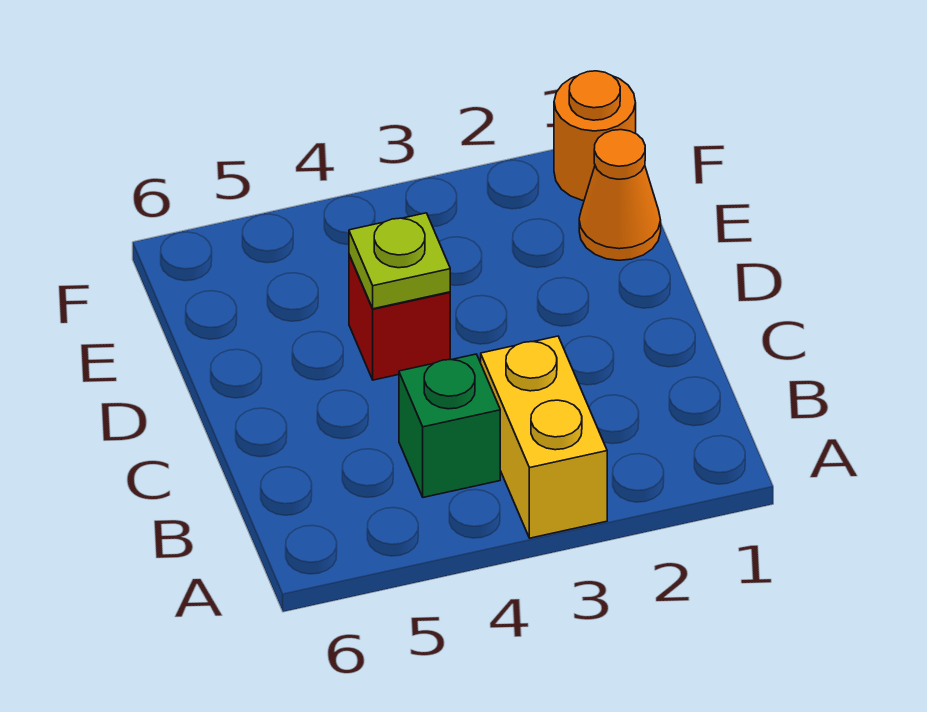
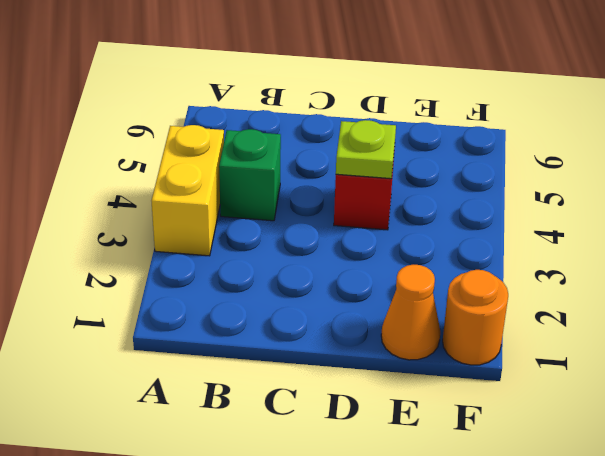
yellow brick A3:B3 level 1 -> yellow brick A3:A4 level 1

